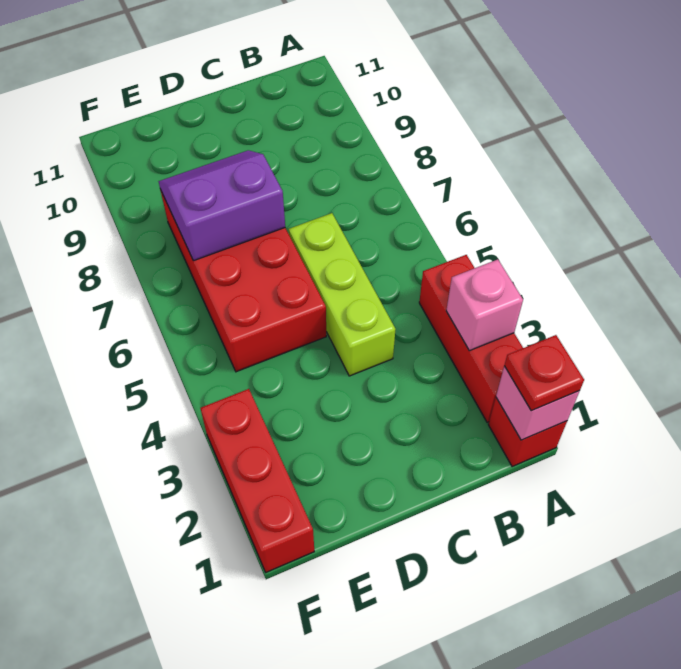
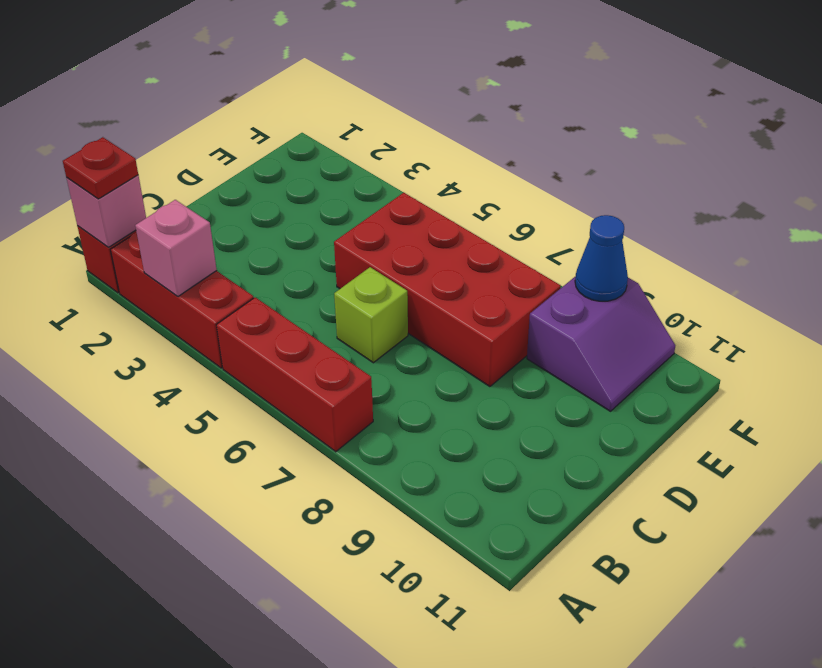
lime brick C4:C6 level 1 -> lime brick C6 level 1
purple slope D7:E8 level 2 top 7 -> purple slope E9:F10 level 1 top 9
red brick F1:F3 level 1 -> red brick A5:A7 level 1
none -> blue cone F9 level 2

